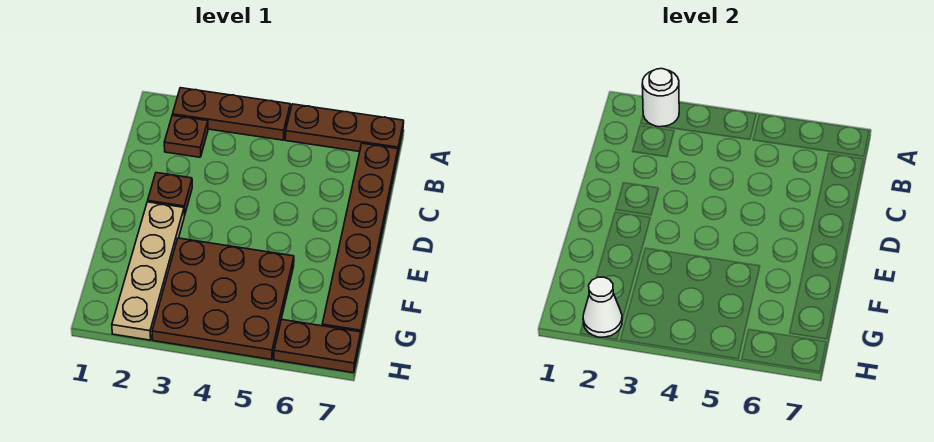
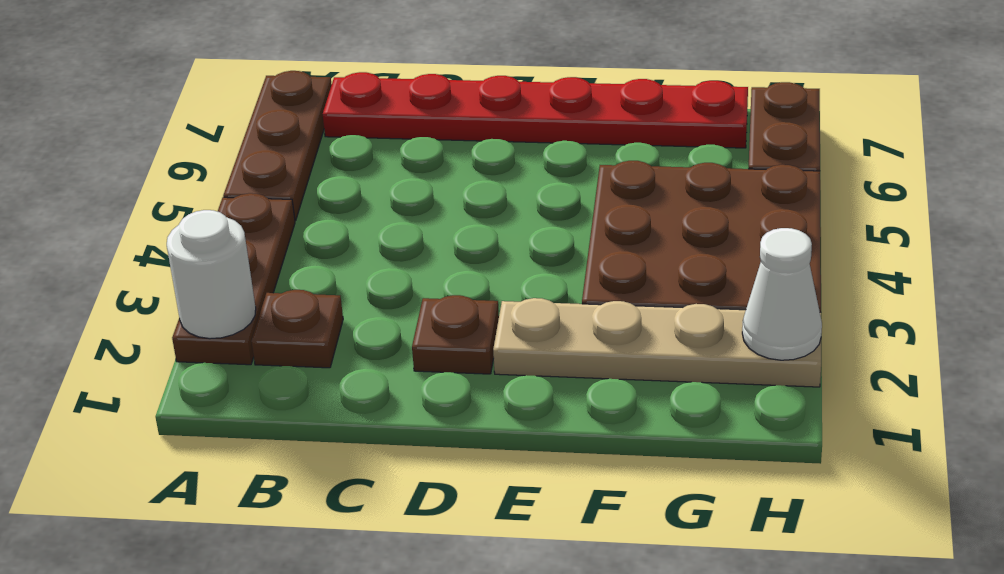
brown plate B7:G7 level 1 -> red plate B7:G7 level 1

